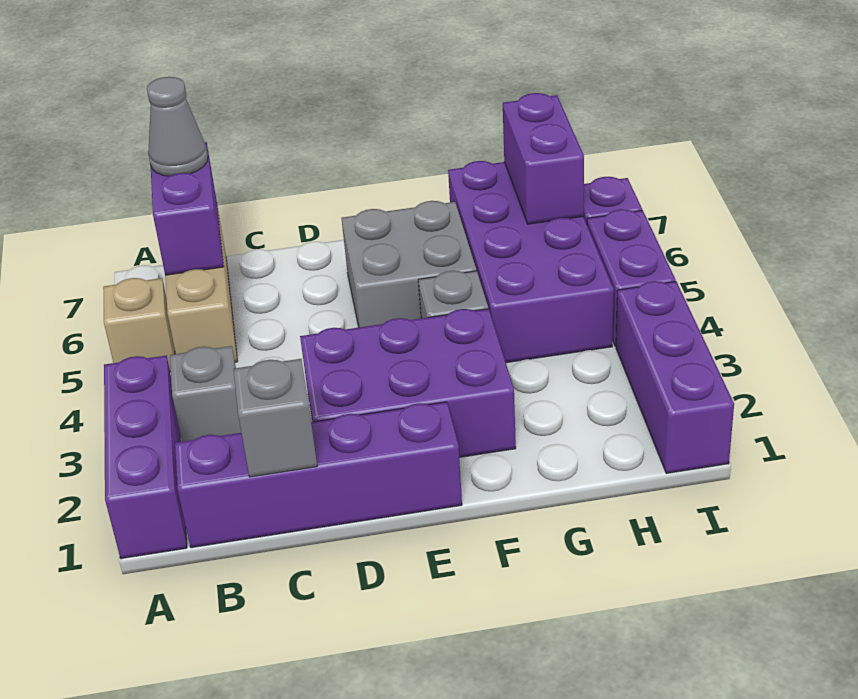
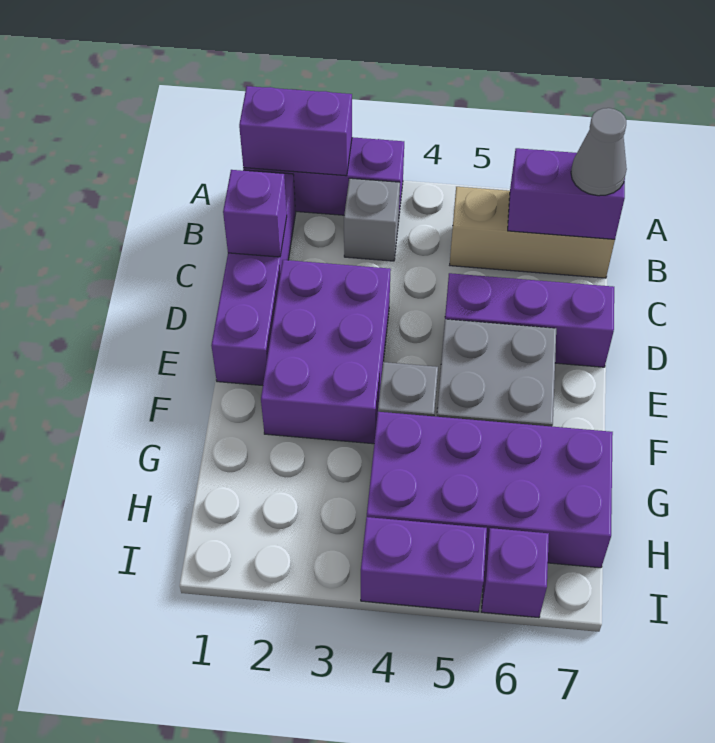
tan brick A5 level 1 -> none
grey brick C1 level 2 -> purple brick C1 level 2
purple brick H6:H7 level 2 -> purple brick A1:A2 level 2
purple brick I1:I3 level 1 -> purple brick D5:D7 level 1

